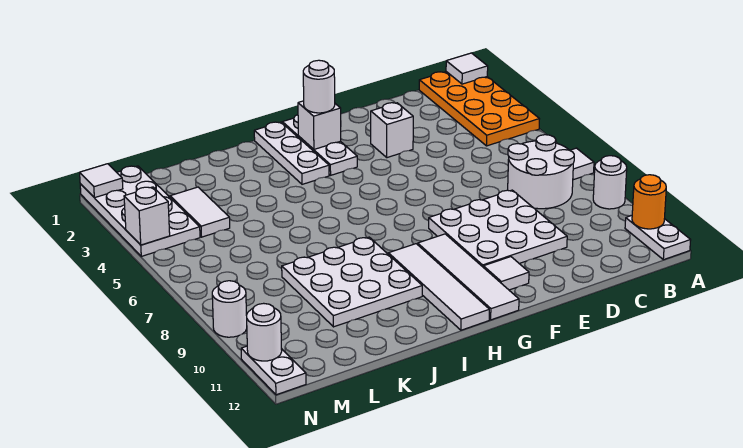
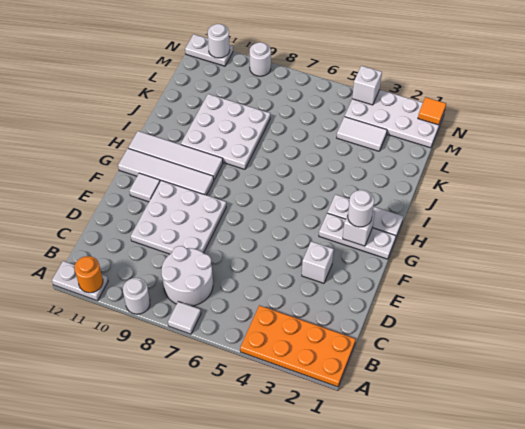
white tile A1 level 2 -> none
white tile N1 level 2 -> orange tile N1 level 2

